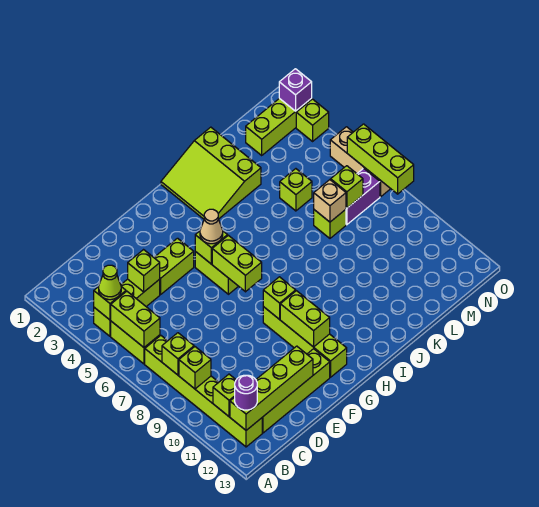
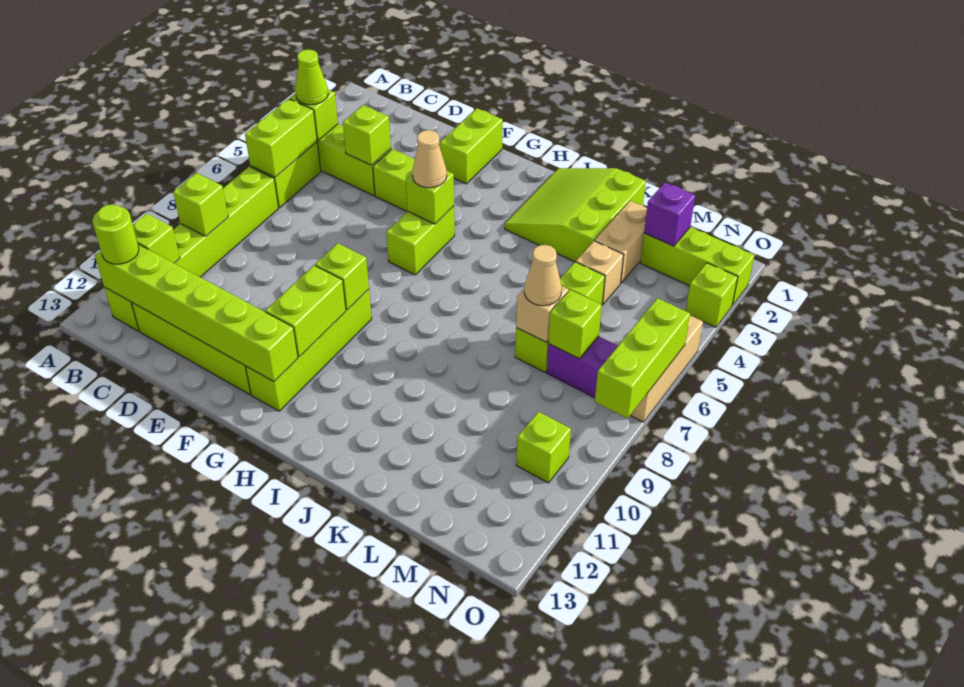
lime brick B8 level 2 -> lime brick N10 level 1
lime brick B12:E12 level 2 -> lime brick B12:G12 level 2
purple round brick B12 level 3 -> lime round brick B12 level 3
lime brick G6:G7 level 2 -> lime brick F1:F2 level 1
none -> tan brick L2:L3 level 1
none -> tan brick L4 level 1
none -> tan cone L7 level 3
purple brick O2 level 2 -> purple brick M2 level 2

